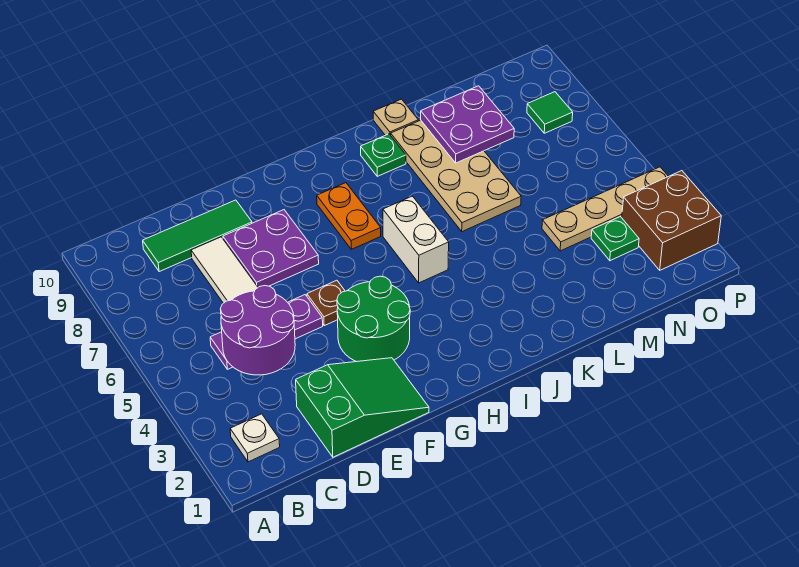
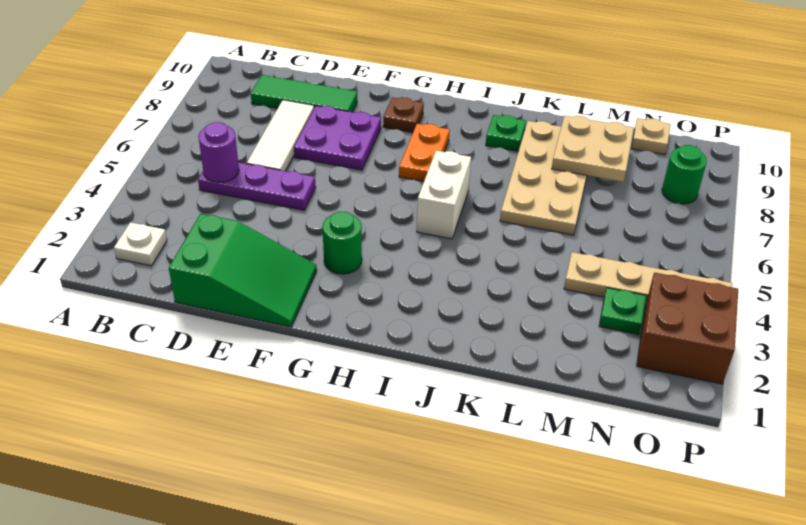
purple round brick C4:D5 level 2 -> purple round brick C5 level 2
green round brick F3:G4 level 1 -> green round brick G3 level 1
brown plate F5 level 1 -> brown plate G9 level 1
tan plate K10 level 1 -> tan plate N10 level 1
purple plate L8:M9 level 2 -> tan plate L8:M9 level 2
green tile O8 level 1 -> green round brick O8 level 1

